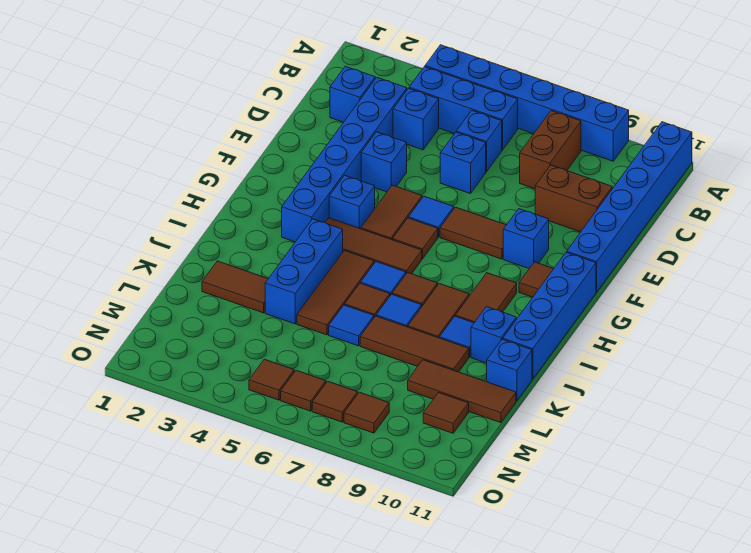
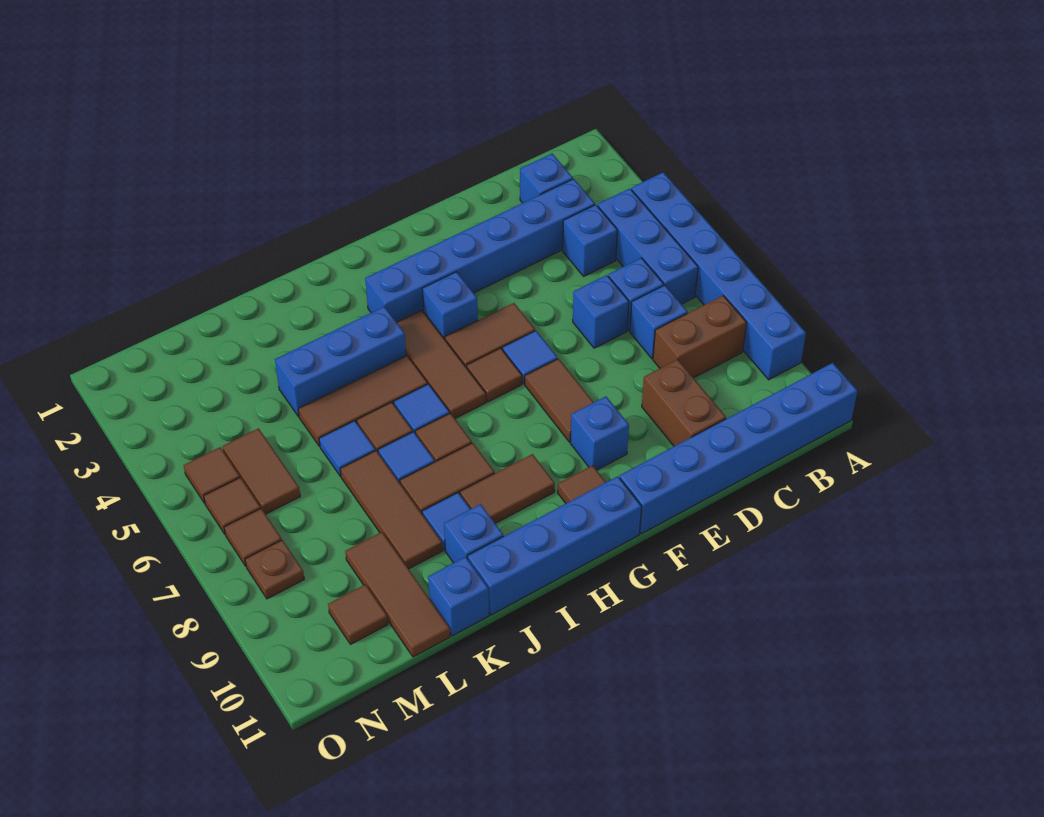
blue brick E4 level 1 -> blue brick C7 level 1
brown tile K2:K3 level 1 -> brown tile M5:M6 level 1
brown tile N8 level 1 -> brown plate N8 level 1

